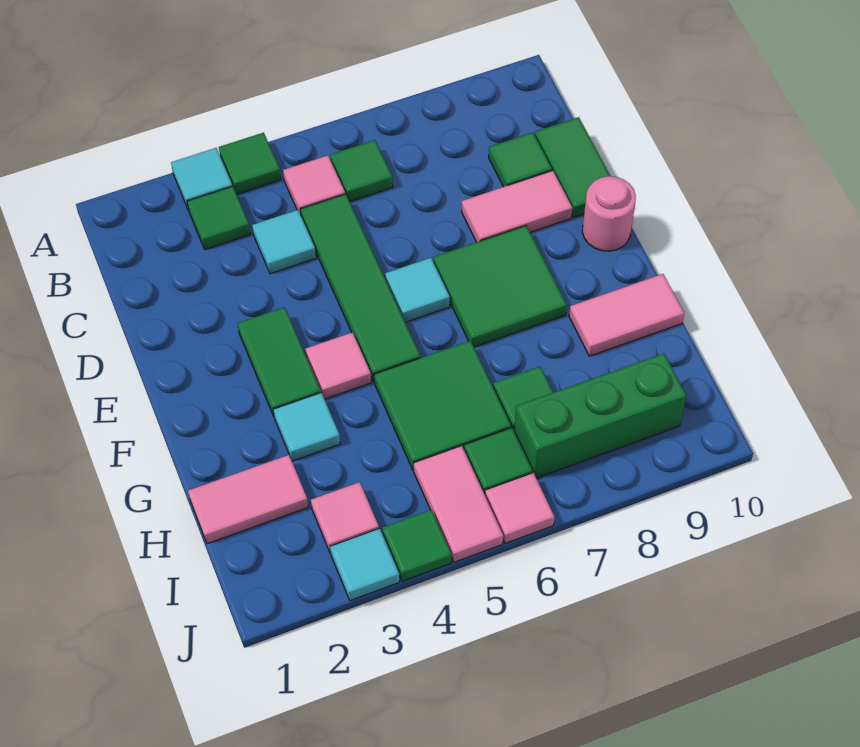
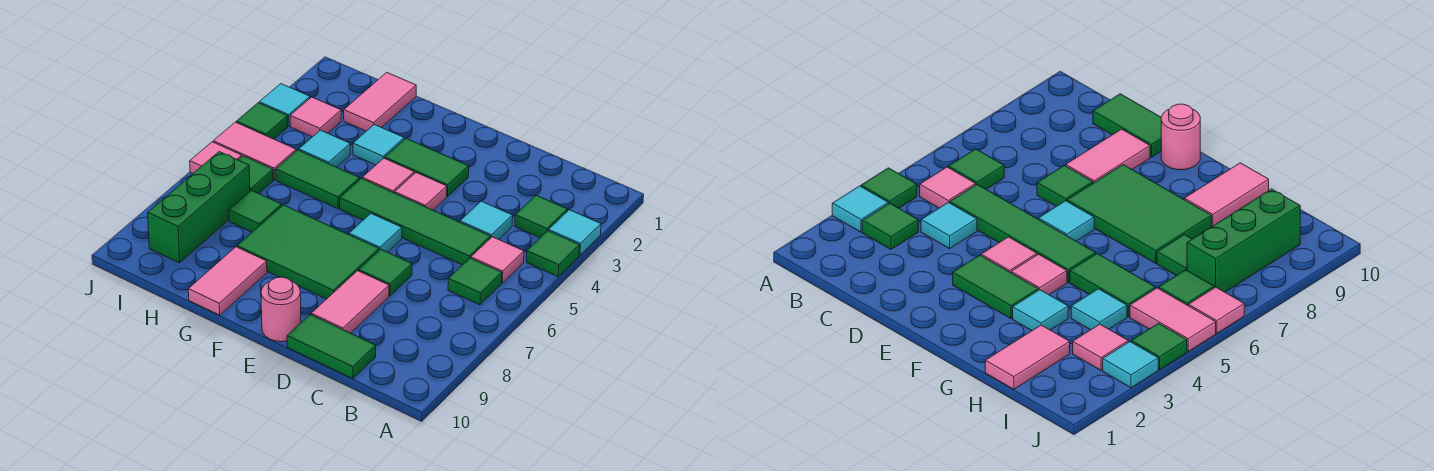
green tile C9 level 1 -> green tile D7 level 1
none -> pink tile E4 level 1
green tile E7:F8 level 1 -> green tile E7:G8 level 1
green tile G5:H6 level 1 -> green tile G5:H5 level 1
none -> cyan tile H4 level 1

